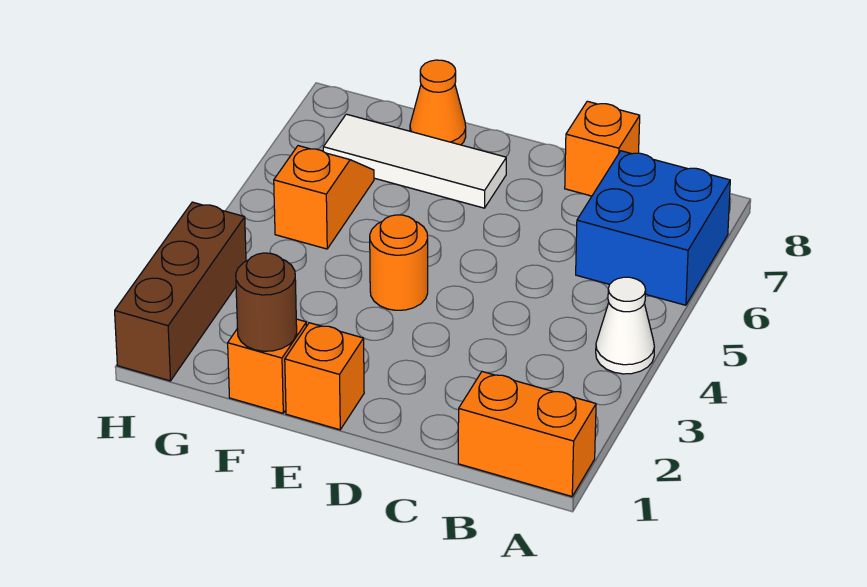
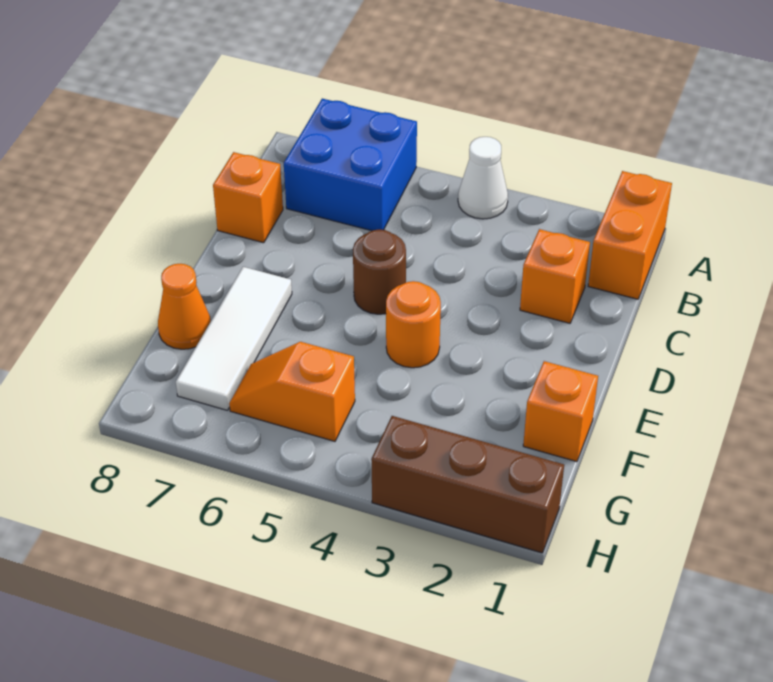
orange brick E1 level 1 -> orange brick C2 level 1
brown round brick F1 level 2 -> brown round brick D5 level 1

